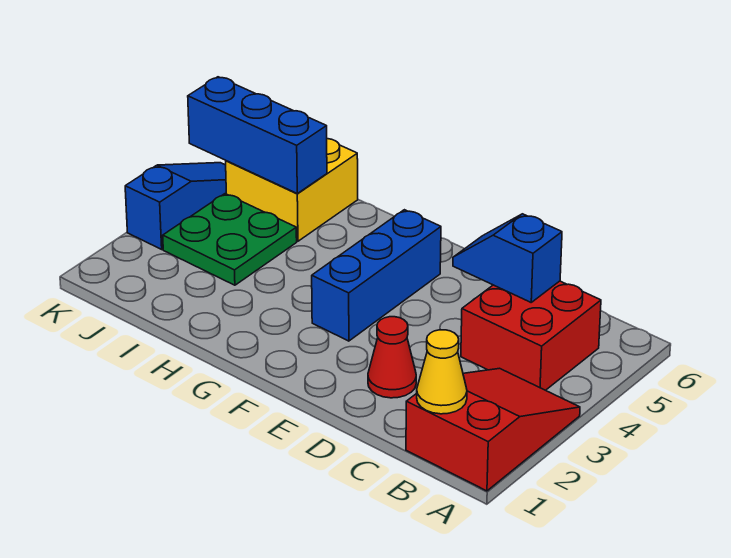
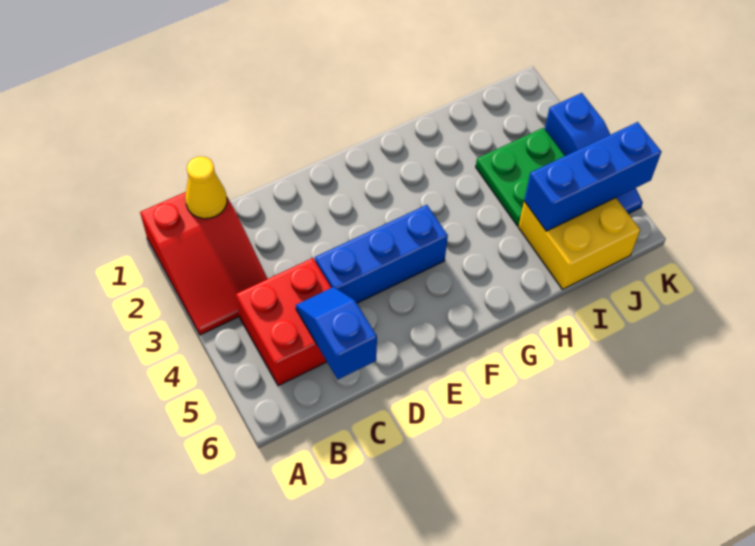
blue slope C5:D5 level 2 top C -> blue slope C5:C6 level 2 top 6
red cone D2 level 1 -> none
blue brick F3:F5 level 1 -> blue brick D4:F4 level 1

